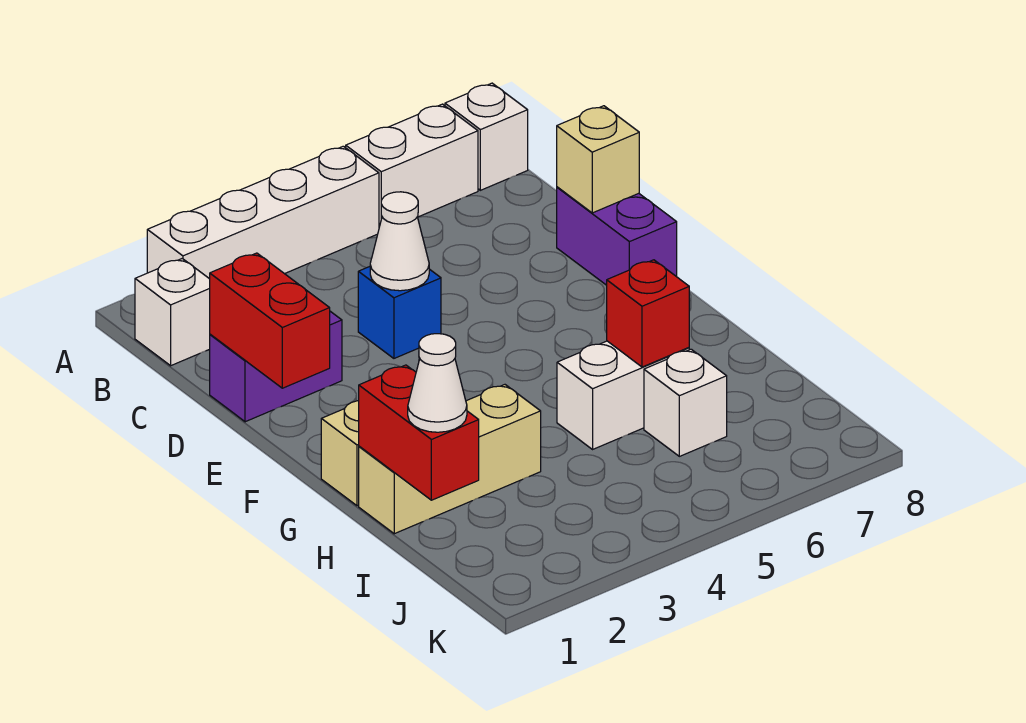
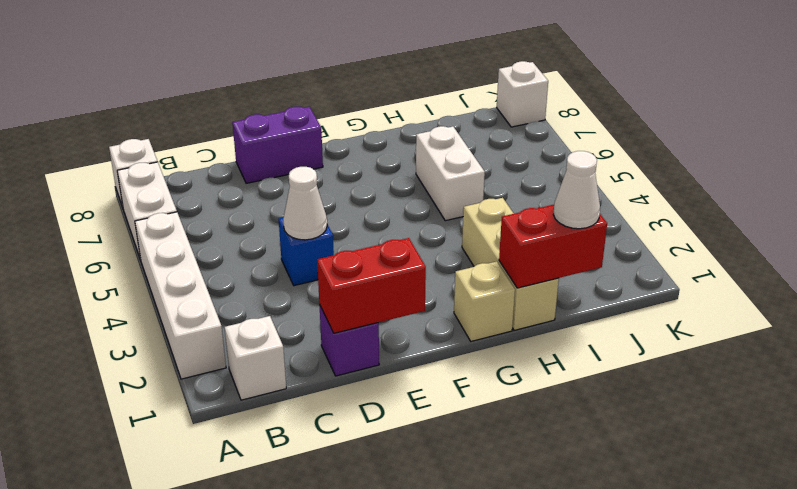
purple brick D1:D2 level 1 -> purple brick D1 level 1
tan brick D8 level 2 -> none
red brick H6 level 2 -> none
white brick I6 level 1 -> white brick K8 level 1

